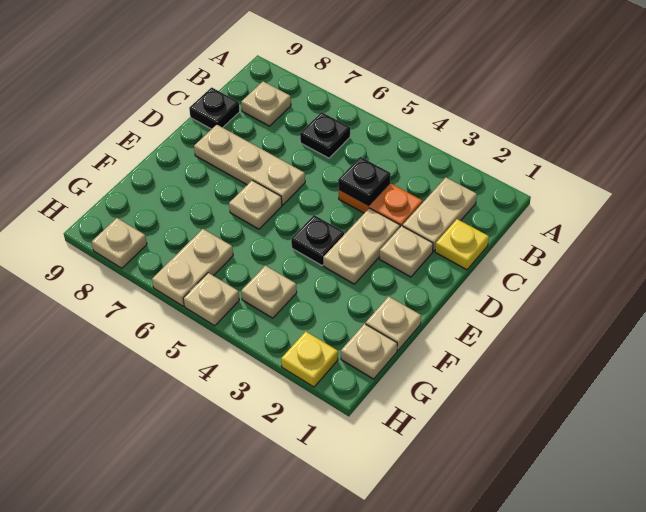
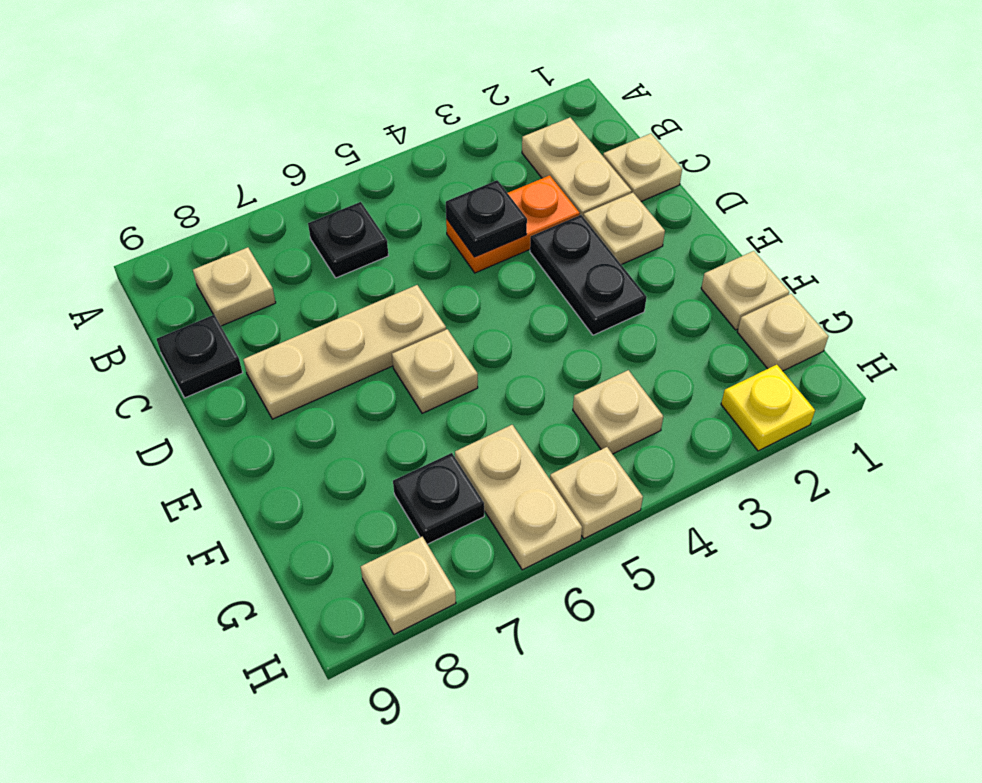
yellow plate C1 level 1 -> tan plate C1 level 1
tan plate D3:E3 level 1 -> black plate D3:E3 level 1
black plate E4 level 1 -> black plate G7 level 1

